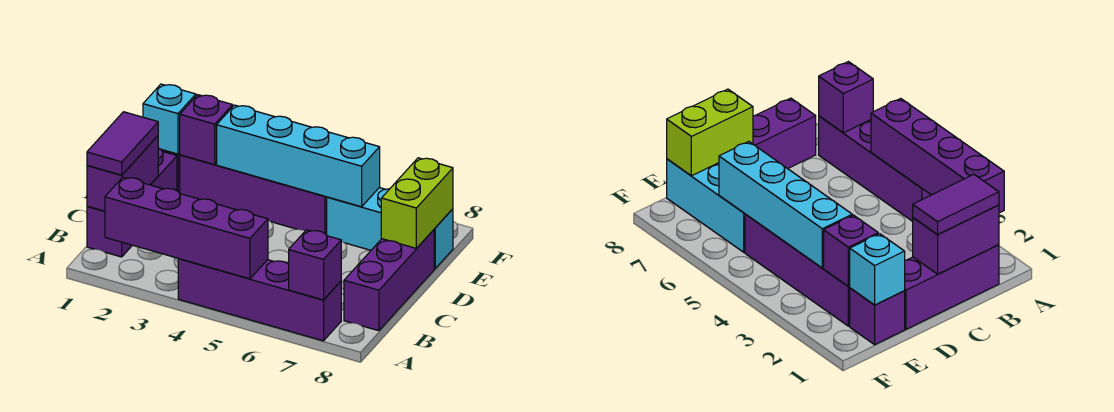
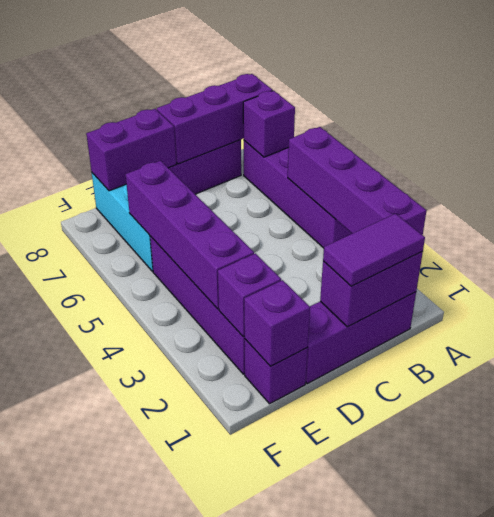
none -> purple brick A8:C8 level 2
lime brick D8:E8 level 2 -> purple brick D8:E8 level 2
cyan brick E1 level 2 -> purple brick E1 level 2
cyan brick E3:E6 level 2 -> purple brick E3:E6 level 2

